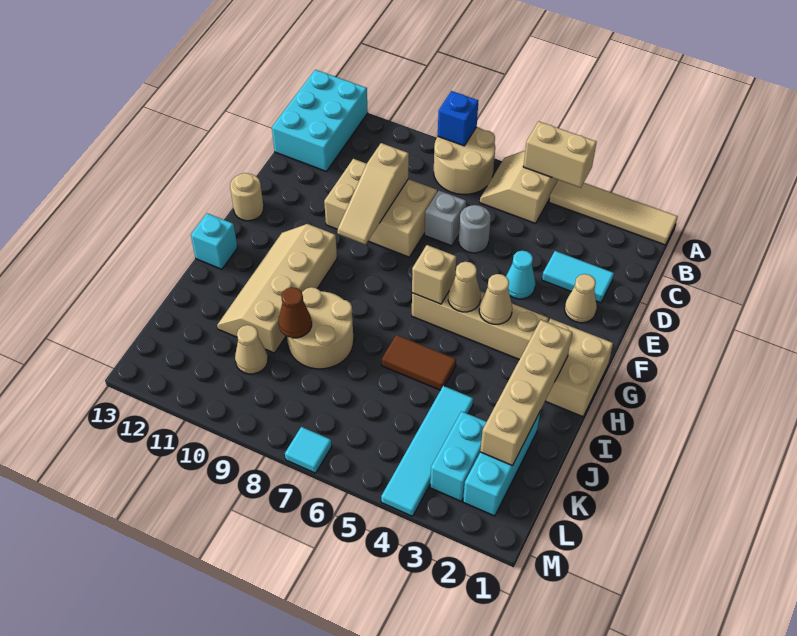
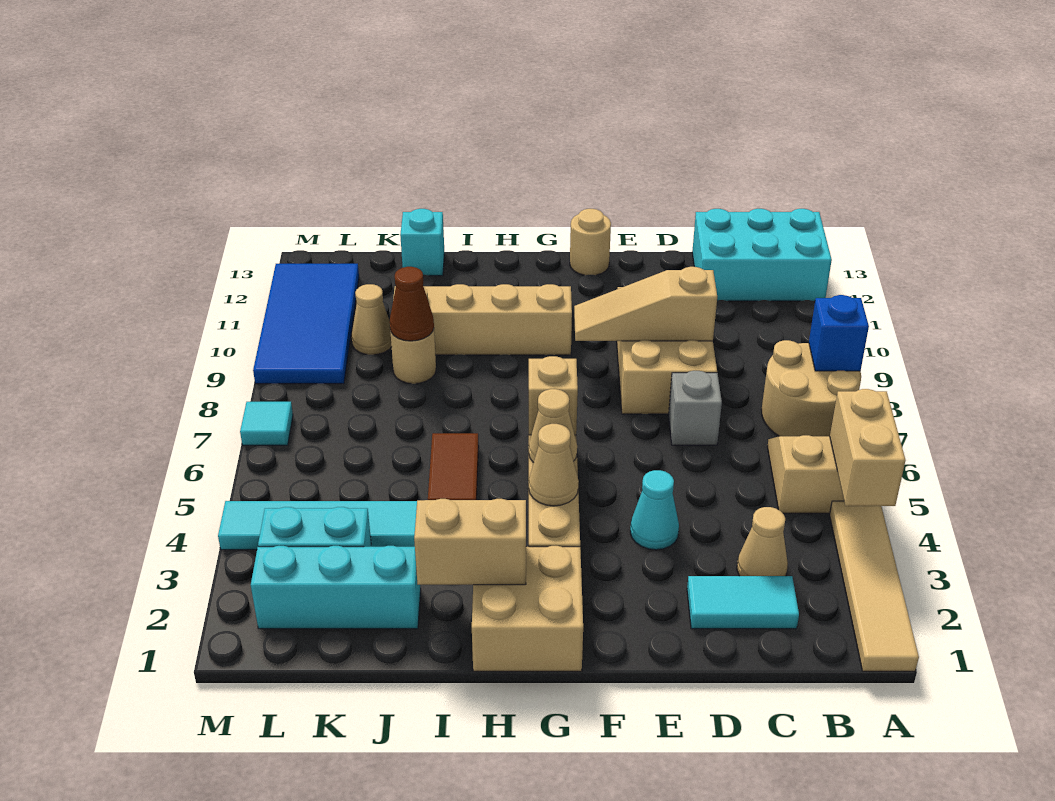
cyan tile D2:D3 level 1 -> cyan tile C2:D2 level 1
grey round brick D6 level 1 -> none
tan cone E2 level 1 -> tan cone C3 level 1
tan brick H2:K2 level 2 -> tan brick H2:I2 level 2
cyan brick H13 level 1 -> cyan brick J13 level 1
tan round brick I8:J9 level 1 -> tan round brick J9 level 1
none -> blue tile L9:M12 level 1

